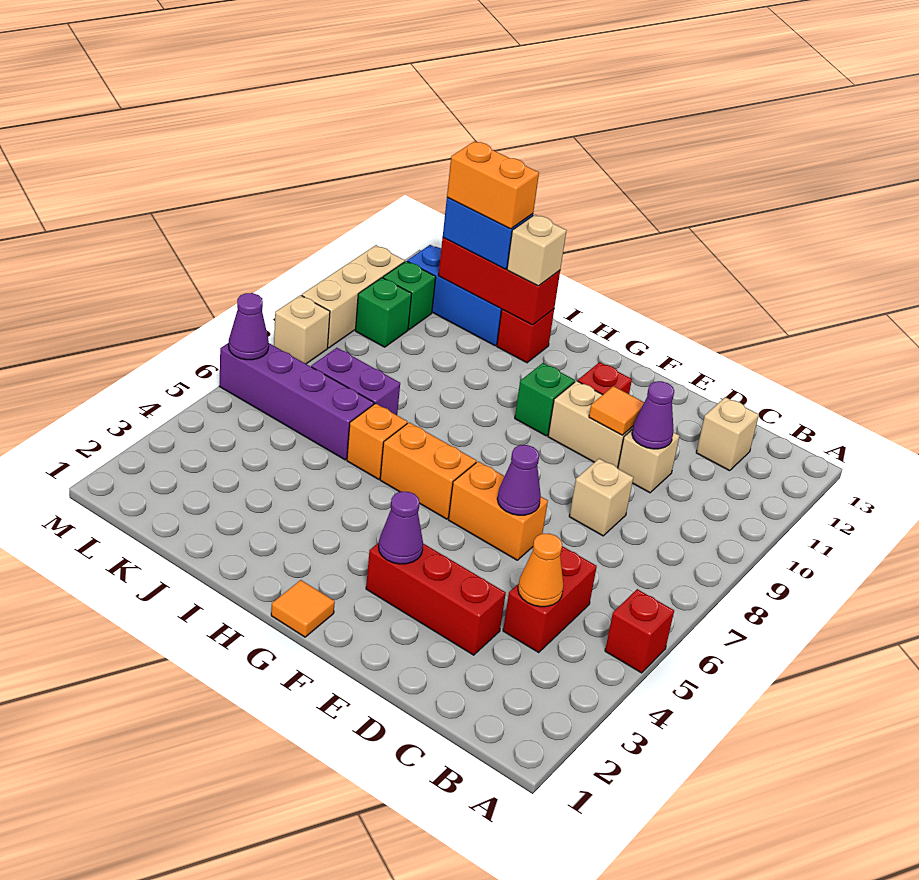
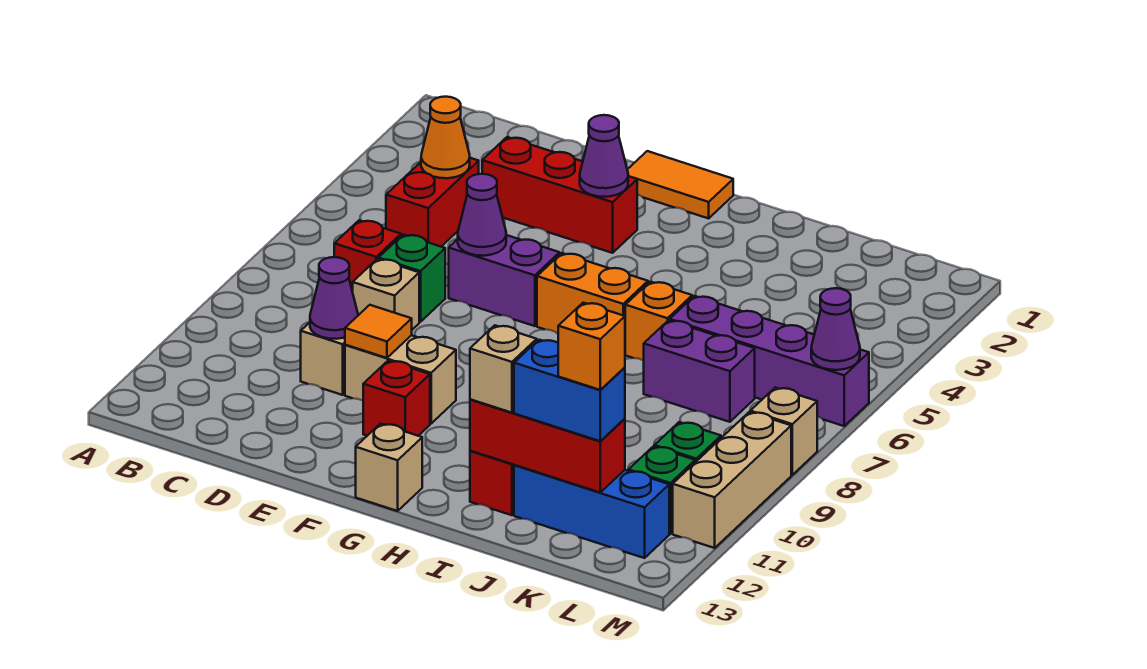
red brick A5 level 1 -> red brick C7 level 1
tan brick C12 level 1 -> tan brick G13 level 1
orange brick E6:F6 level 1 -> purple brick E6:F6 level 1
orange tile G1 level 1 -> orange tile F1:G1 level 1
green brick G10 level 1 -> green brick D7 level 1
orange brick J12:K12 level 4 -> orange brick K12 level 4

